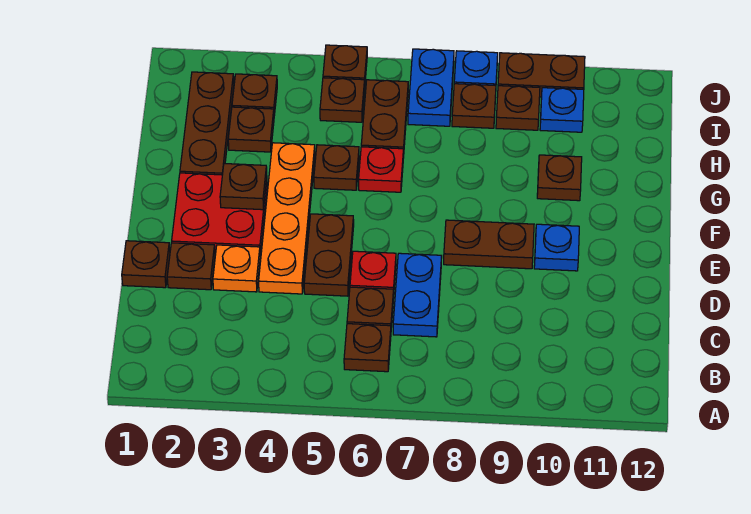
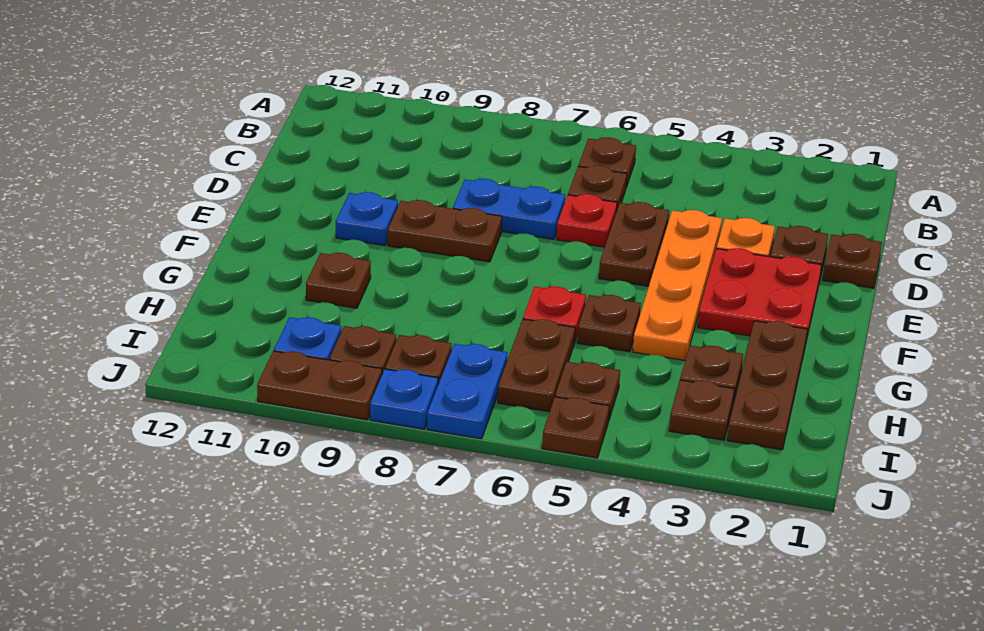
blue plate C7:D7 level 1 -> blue plate D7:D8 level 1
brown plate F3 level 2 -> none

